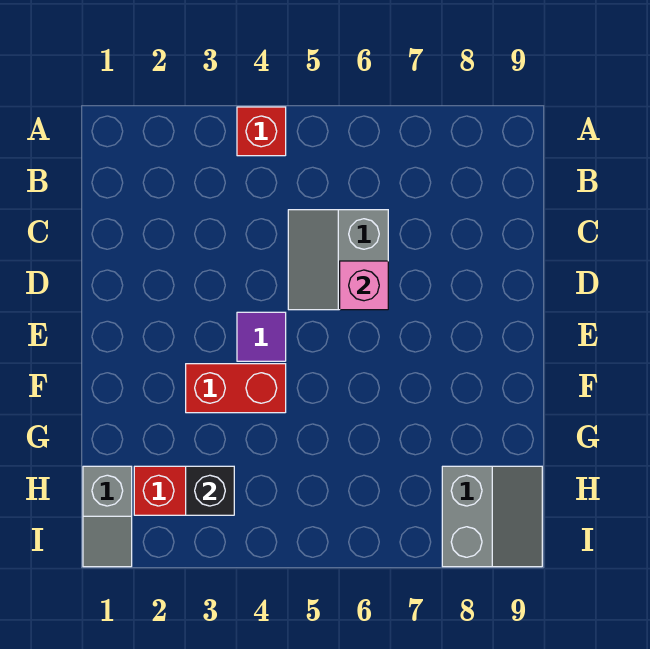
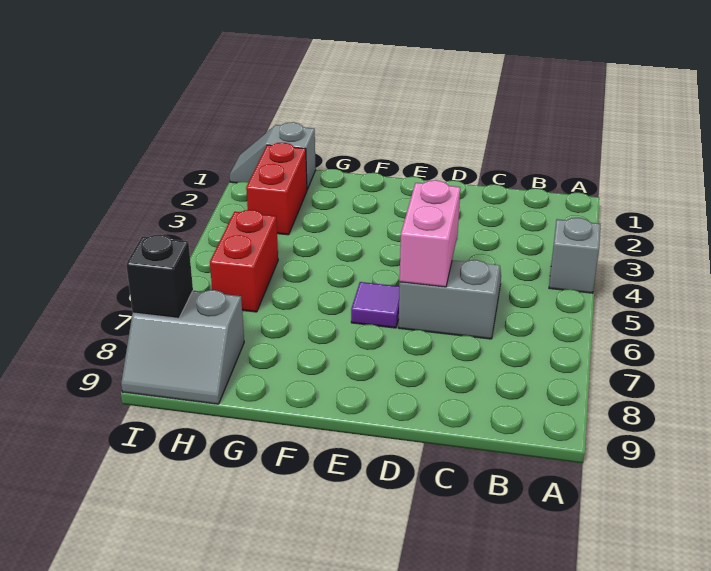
red brick A4 level 1 -> grey brick A4 level 1
pink brick D6 level 2 -> pink brick D5:D6 level 2
purple tile E4 level 1 -> purple tile E6 level 1
red brick F3:F4 level 1 -> red brick H5:H6 level 1
black brick H3 level 2 -> black brick I8 level 2

